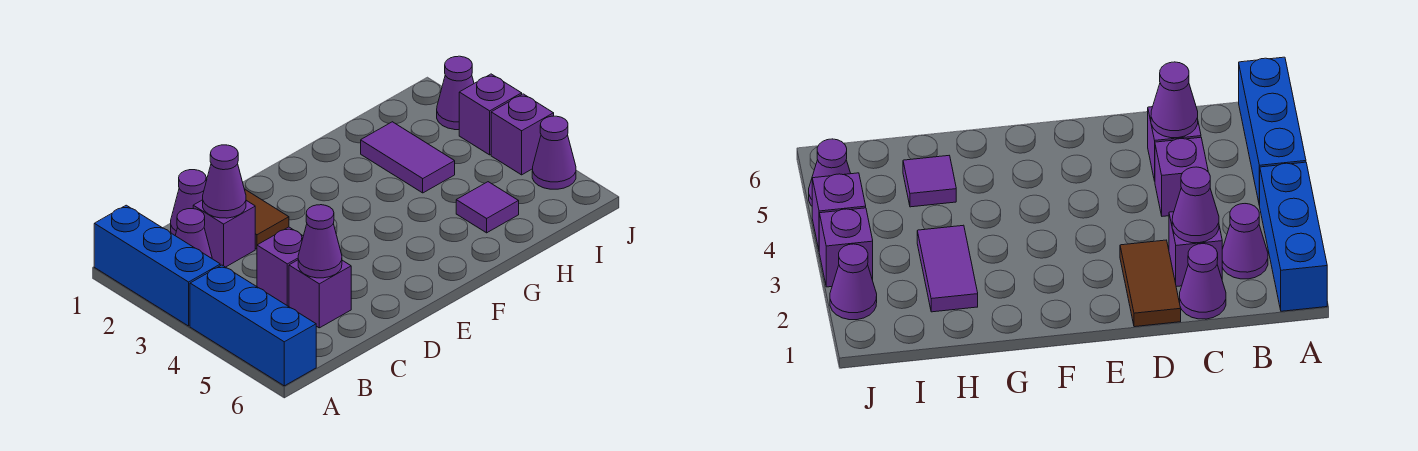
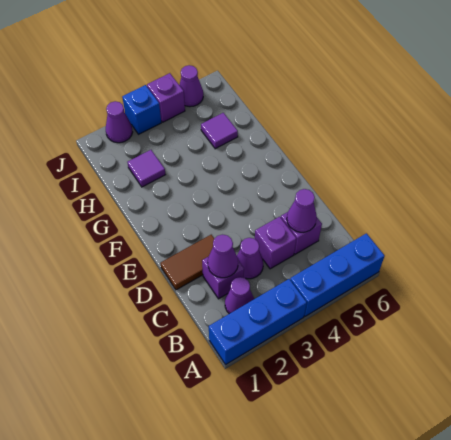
purple cone C1 level 1 -> purple cone C3 level 1
purple tile H2:H3 level 1 -> purple tile H2 level 1
purple brick J3 level 1 -> blue brick J3 level 1

